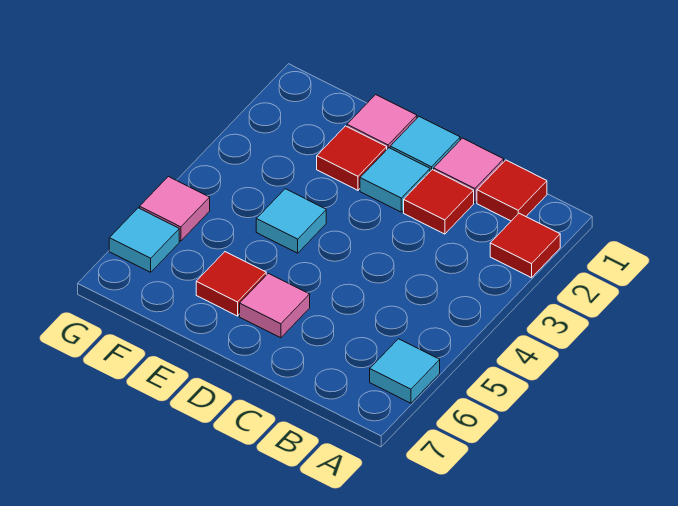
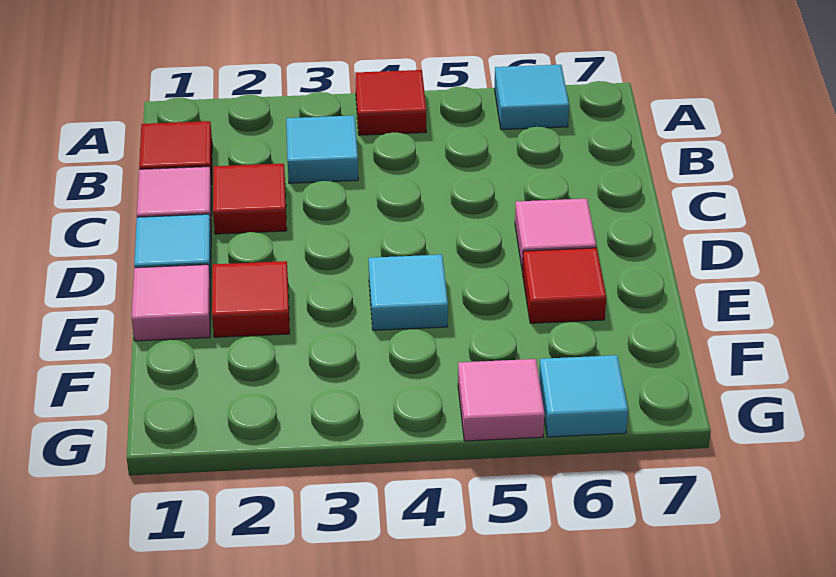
red tile A2 level 1 -> red tile A4 level 1
cyan tile D2 level 1 -> cyan tile B3 level 1

